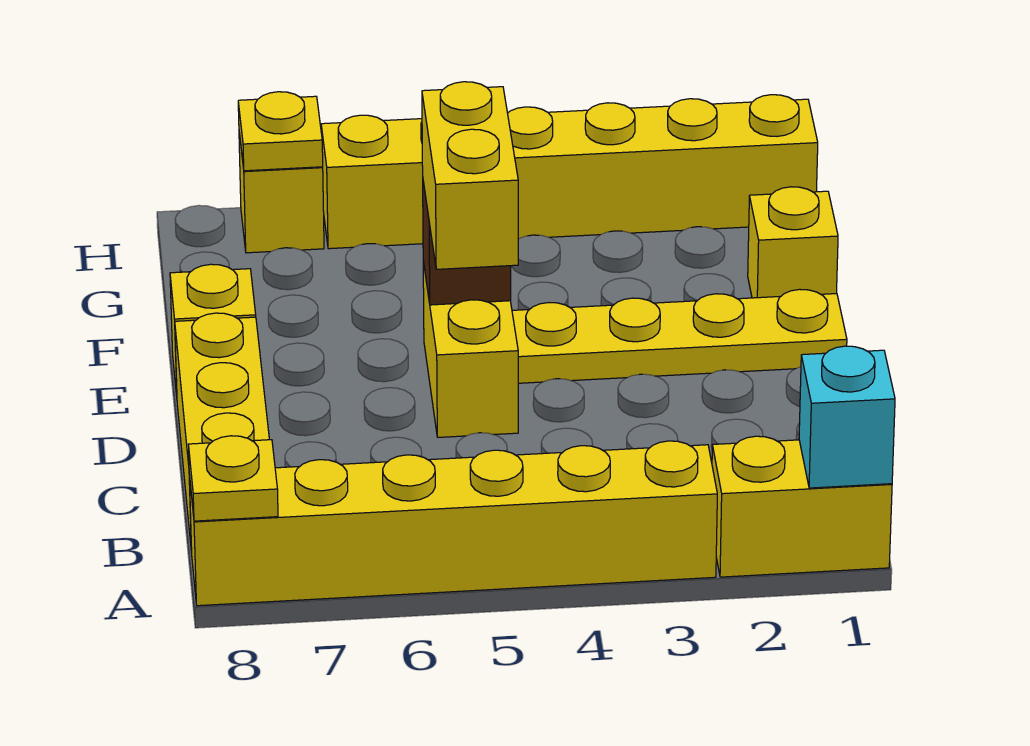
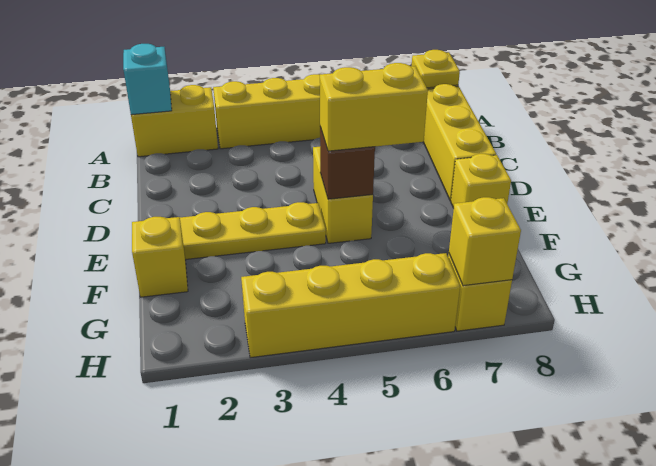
yellow brick D5:E5 level 3 -> yellow brick E5:E6 level 3
yellow brick H1:H6 level 1 -> yellow brick H3:H6 level 1
yellow plate H7 level 2 -> yellow brick H7 level 2

